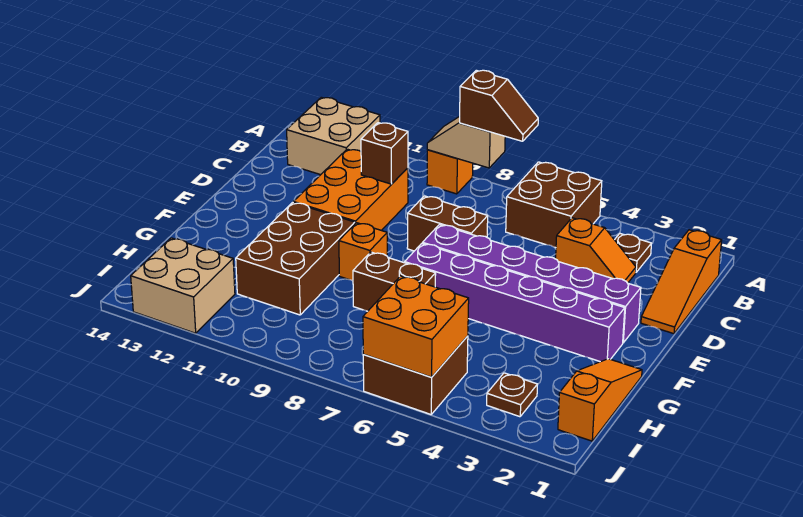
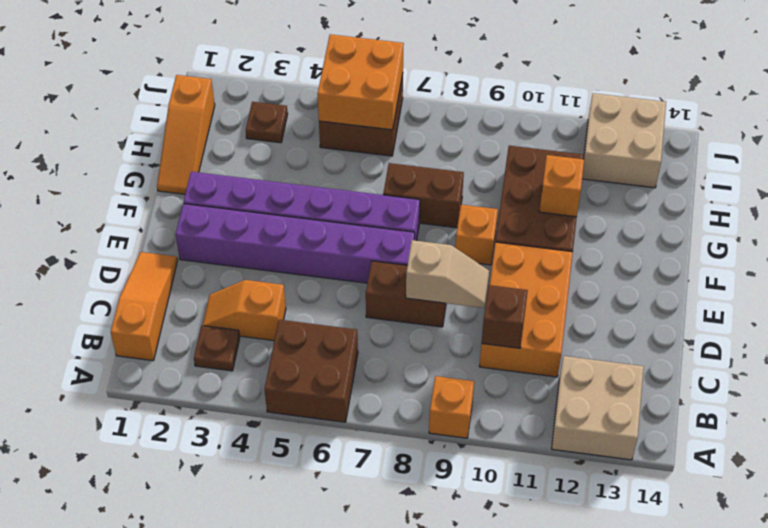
brown slope A7:A8 level 3 top 8 -> none
tan slope A8:A9 level 2 top 8 -> tan slope D8:D9 level 2 top 8
none -> orange brick G11 level 2

